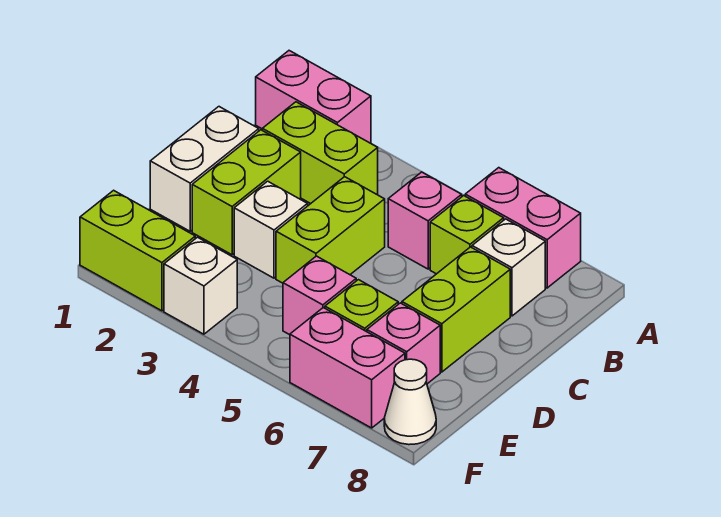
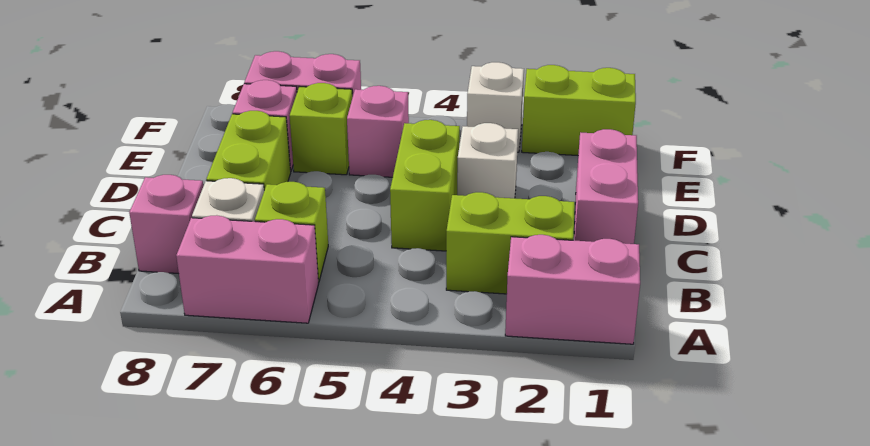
pink brick B5 level 1 -> pink brick B8 level 1
white brick C1:D1 level 1 -> pink brick C1:D1 level 1
lime brick C2:D2 level 1 -> none
white cone F8 level 1 -> none

